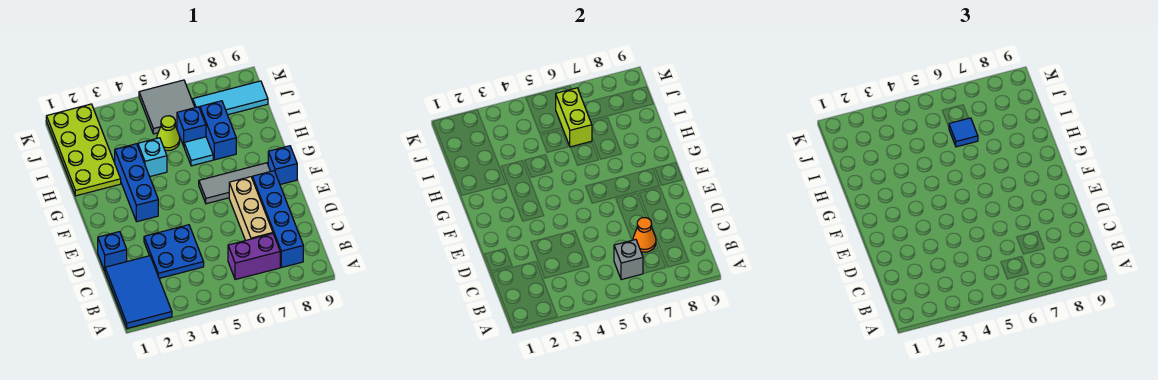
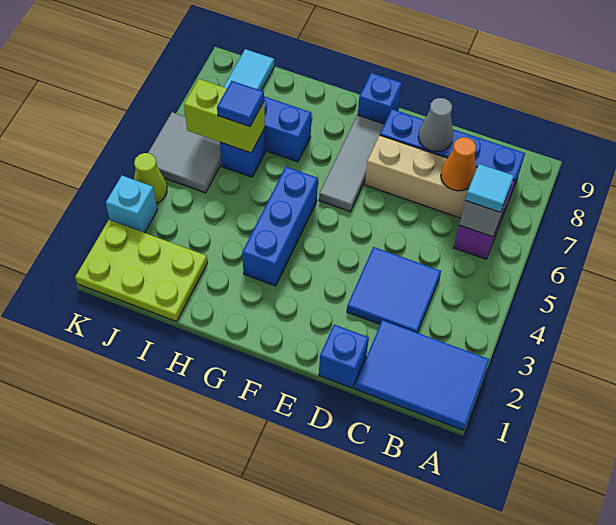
blue plate C3:D4 level 1 -> blue tile C3:D4 level 1
none -> grey cone D8 level 2
blue brick F3:H3 level 1 -> blue brick G3:G5 level 1
lime plate H1:K2 level 1 -> lime plate I1:K2 level 1
cyan brick H4 level 1 -> cyan brick K3 level 1
cyan tile H6 level 1 -> cyan tile B6 level 3
lime cone I5 level 1 -> lime cone K4 level 1

